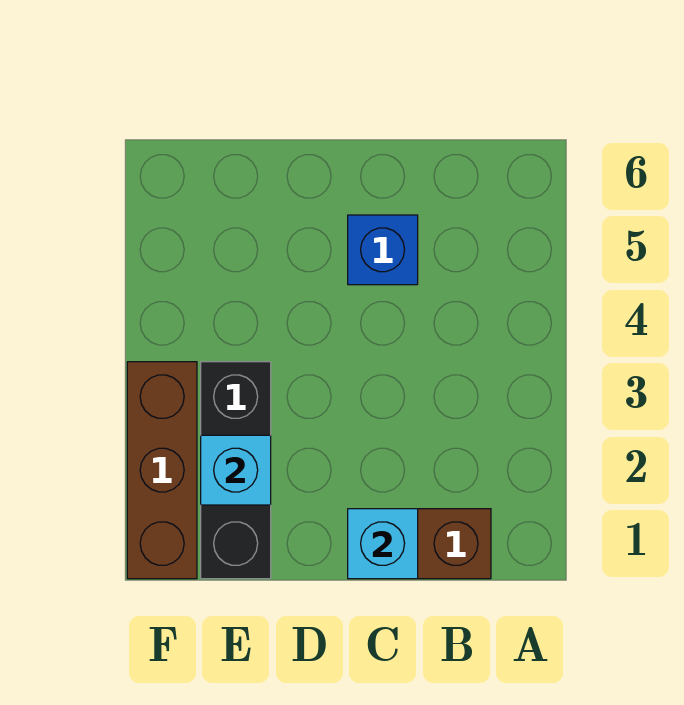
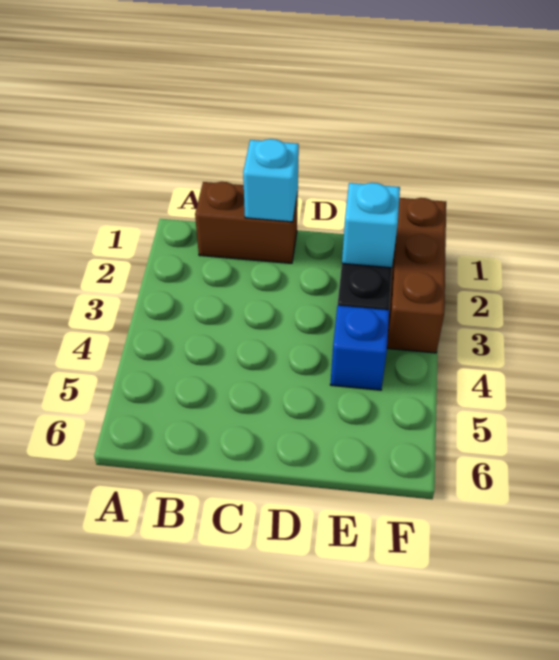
blue brick C5 level 1 -> blue brick E4 level 1

